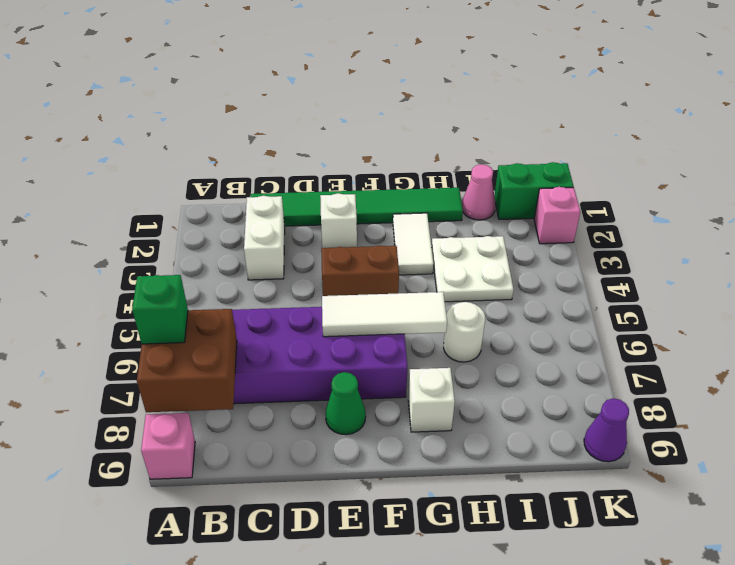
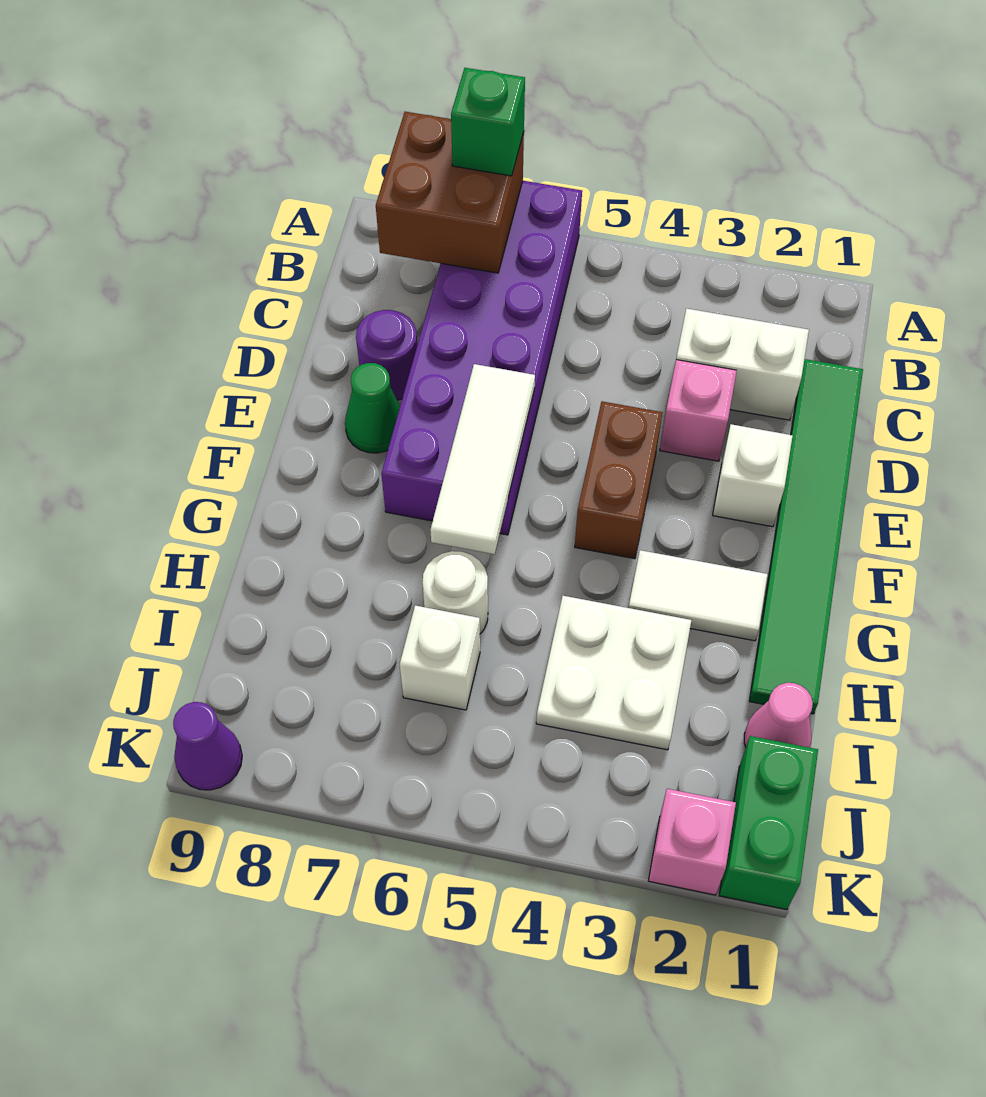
pink brick A9 level 1 -> pink brick D3 level 1
none -> purple round brick D8 level 1
white brick G8 level 1 -> white brick I6 level 1

